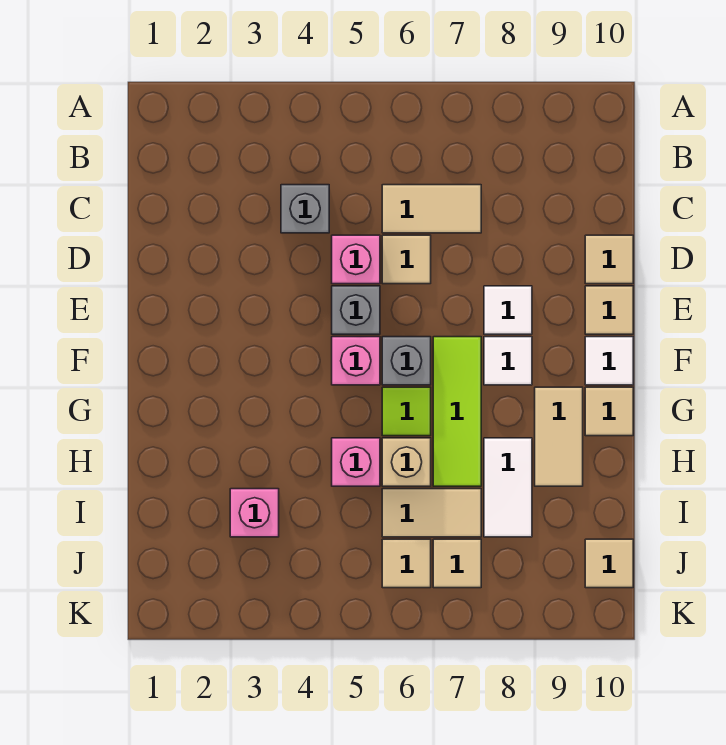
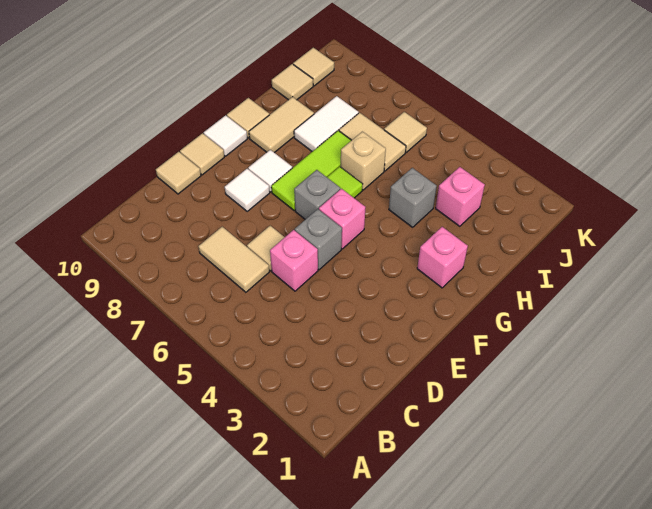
grey brick C4 level 1 -> grey brick H4 level 1
pink brick H5 level 1 -> pink brick G2 level 1
tan tile J7 level 1 -> tan tile I10 level 1

